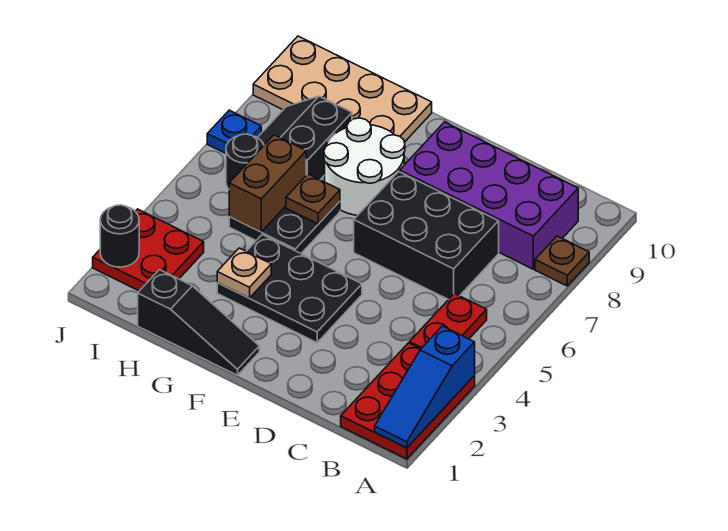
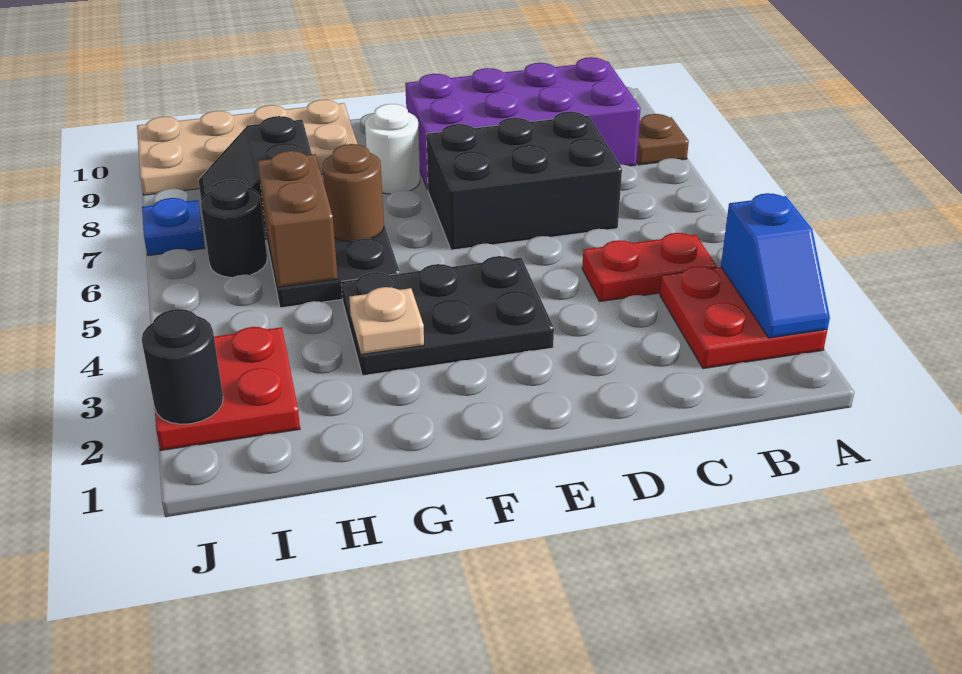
red plate A1:B3 level 1 -> red plate A2:B3 level 1
blue slope A1:A3 level 2 top 3 -> blue slope A2:A3 level 2 top 3
red plate B4:B5 level 1 -> red plate B4:C4 level 1
black slope F1:H1 level 1 top H -> none
white round brick F7:G8 level 1 -> white round brick F8 level 1
brown plate G6 level 2 -> brown round brick G6 level 2

